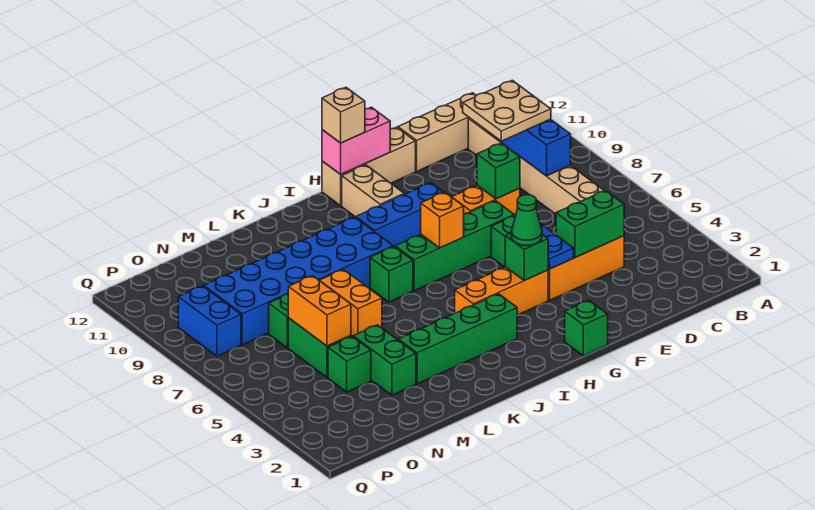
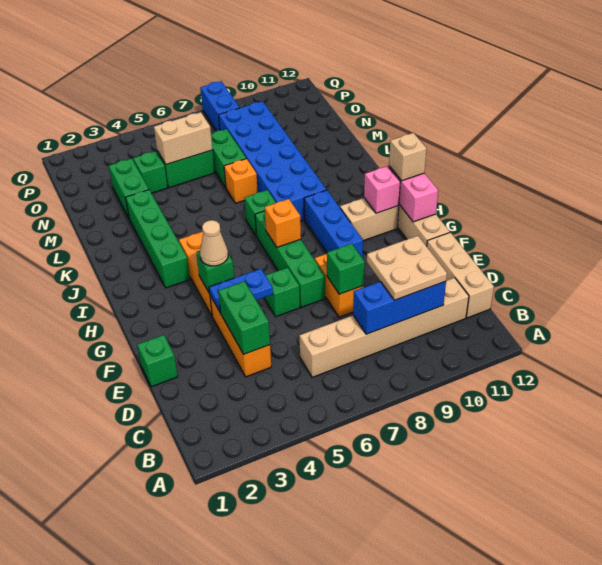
green brick G1 level 1 -> green brick E1 level 1
green cone G4 level 3 -> tan cone G4 level 3
none -> pink brick H11 level 2
orange brick L6:L7 level 1 -> orange brick L7 level 1
green brick M3:M4 level 1 -> green brick M3:N3 level 1
orange brick N5:N6 level 2 -> tan brick N5:N6 level 2
blue brick P8:P9 level 1 -> blue brick P8:Q8 level 1

